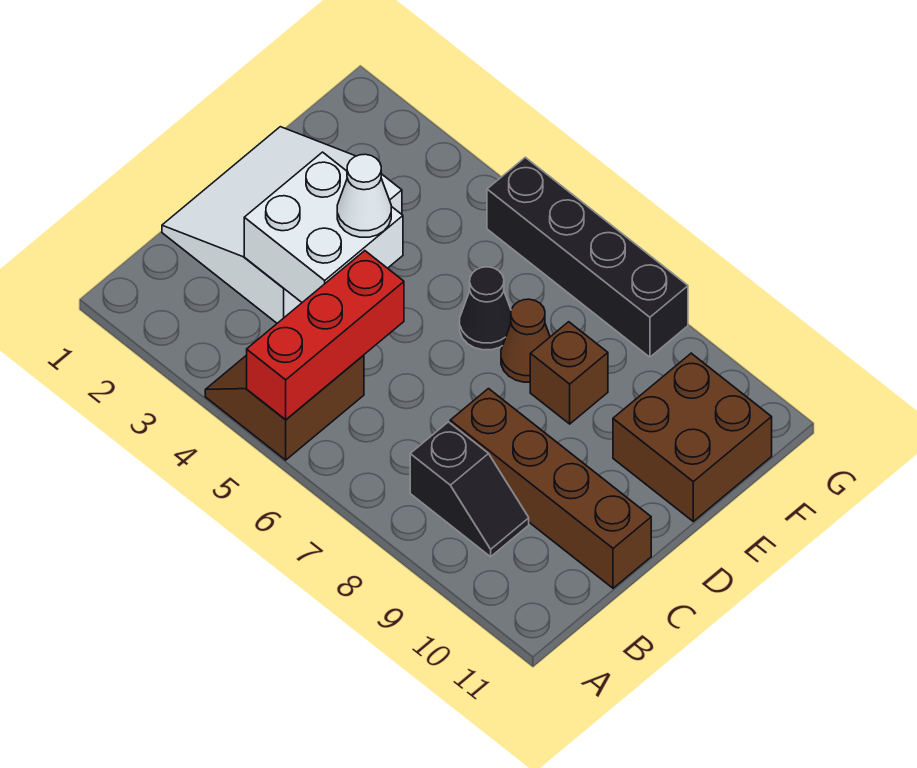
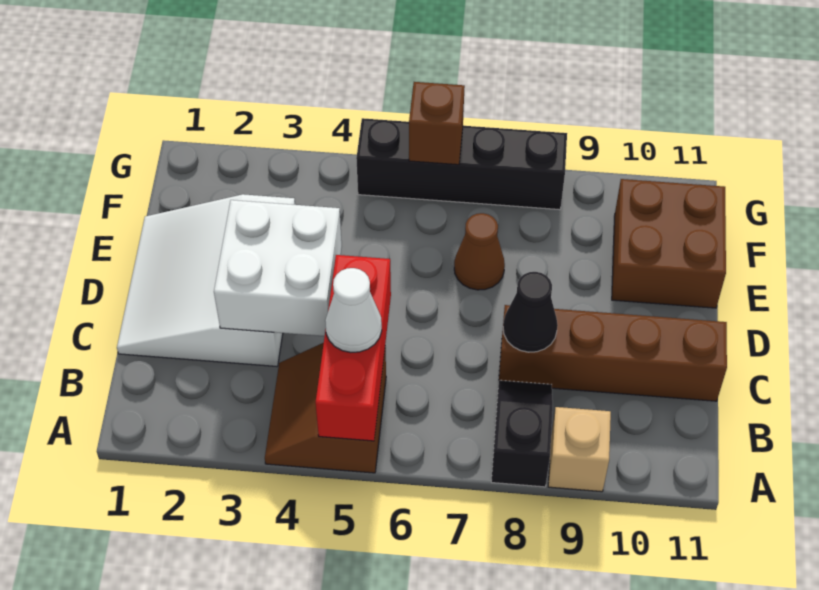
none -> tan brick A9 level 1
black slope B8:B9 level 1 top 8 -> black slope A8:B8 level 1 top A
white cone D4 level 3 -> white cone B5 level 3
black cone E6 level 1 -> black cone C8 level 2
brown brick E8 level 1 -> brown brick G6 level 2

